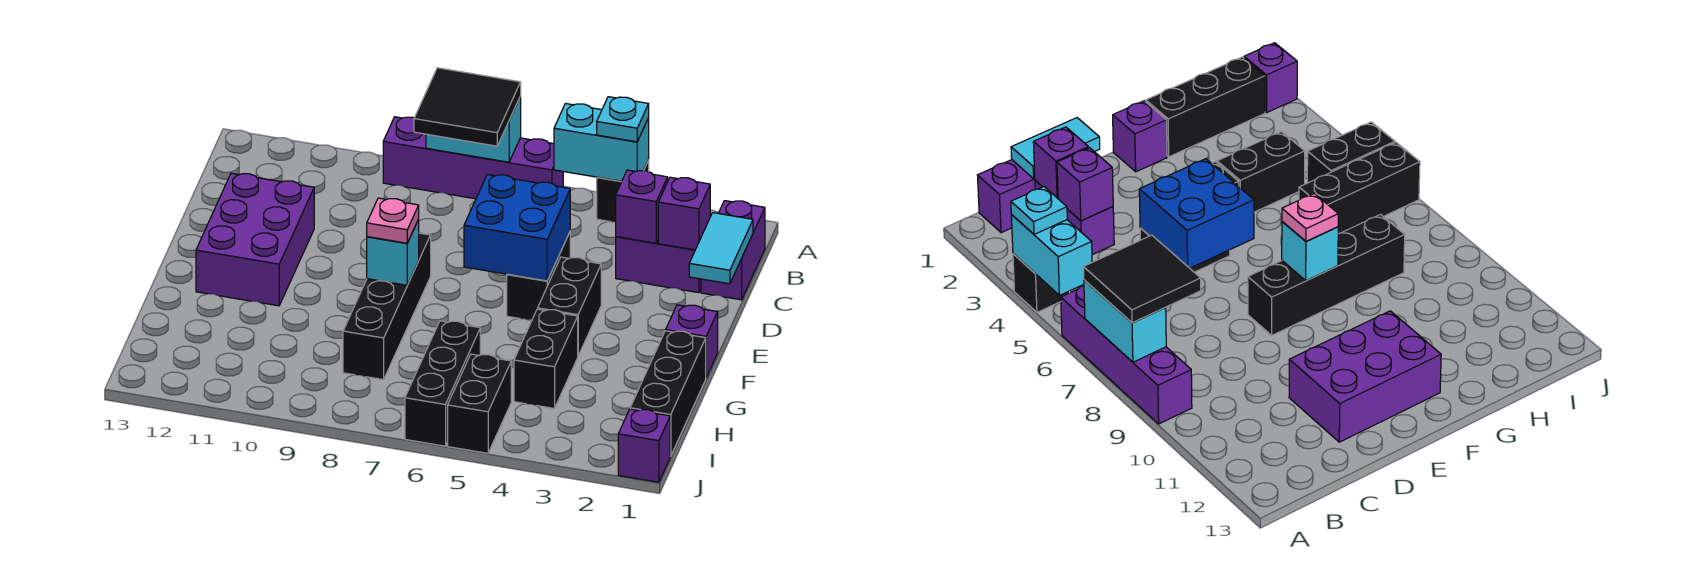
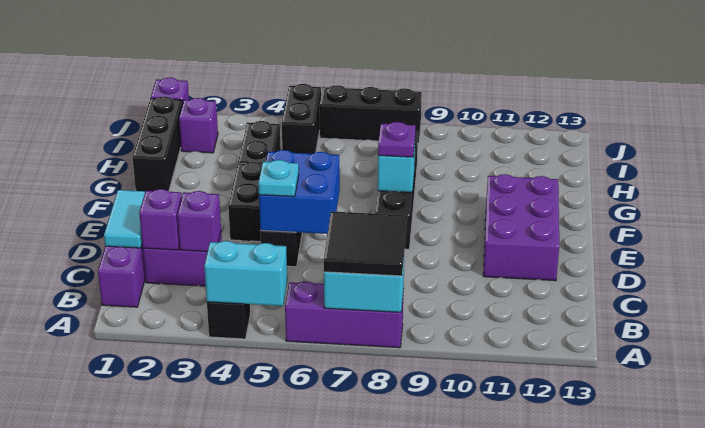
cyan plate A4 level 3 -> cyan plate D5 level 3
purple brick A6:A9 level 1 -> purple brick A6:A8 level 1
purple brick F1 level 1 -> purple brick I2 level 1
pink plate F8 level 3 -> purple plate F8 level 3
black brick H6:J6 level 1 -> black brick J6:J8 level 1

